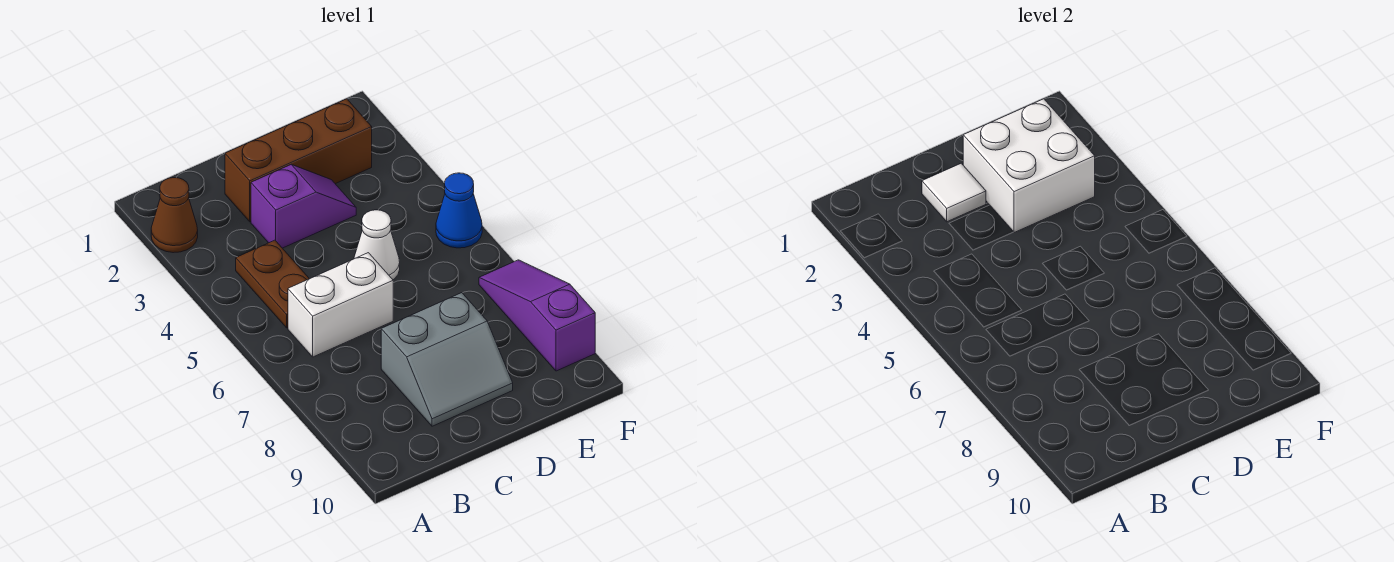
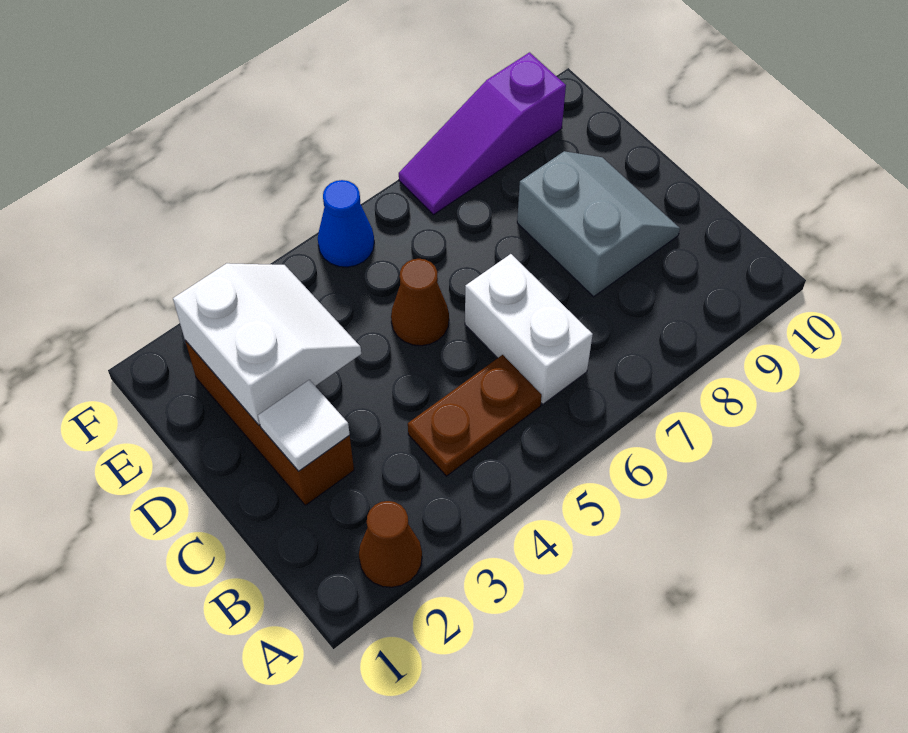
purple slope C3:D3 level 1 top C -> none
white brick D2:E3 level 2 -> white slope D2:E3 level 2 top 2
white cone D5 level 1 -> brown cone D5 level 1

